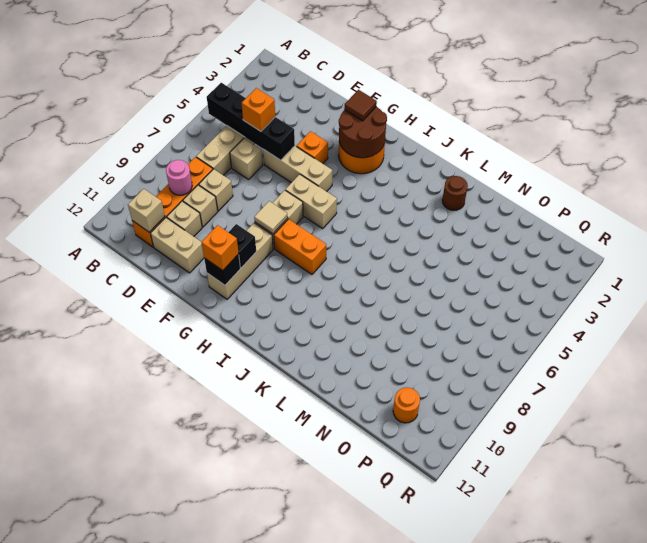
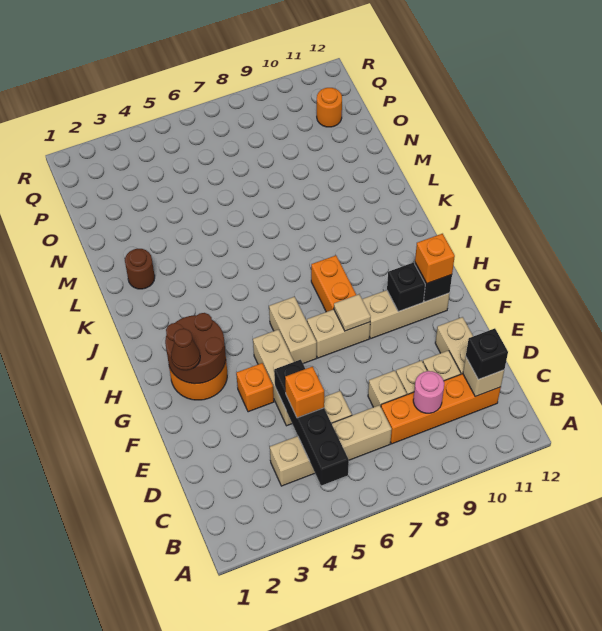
none -> black brick C11 level 3
brown tile G2 level 3 -> brown cone G2 level 3

